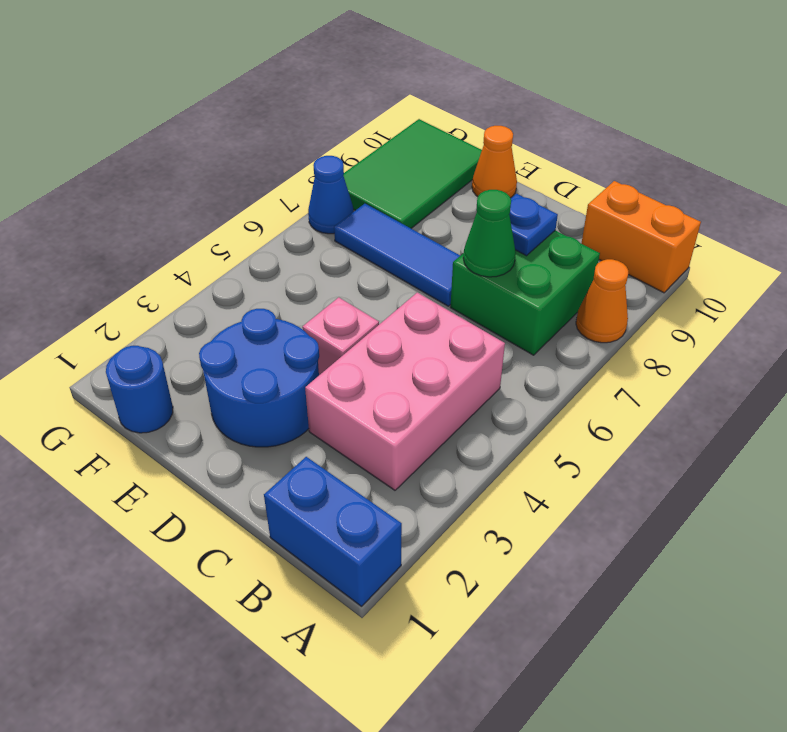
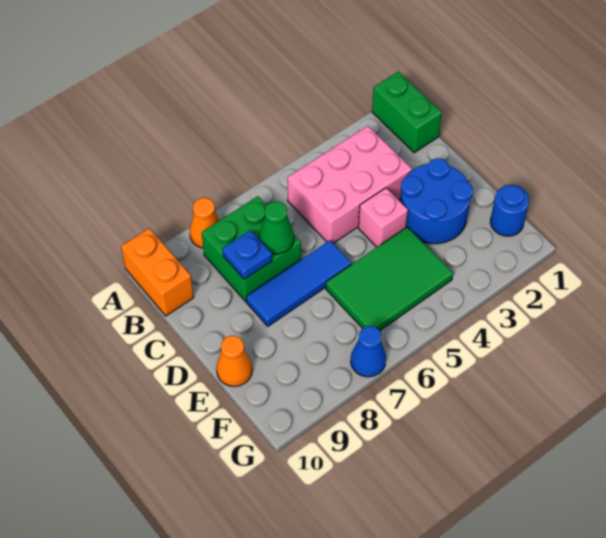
blue brick A1:B1 level 1 -> green brick A1:B1 level 1
blue tile D7:F7 level 1 -> blue tile D6:D8 level 1
green tile F8:G10 level 1 -> green tile E4:F6 level 1

